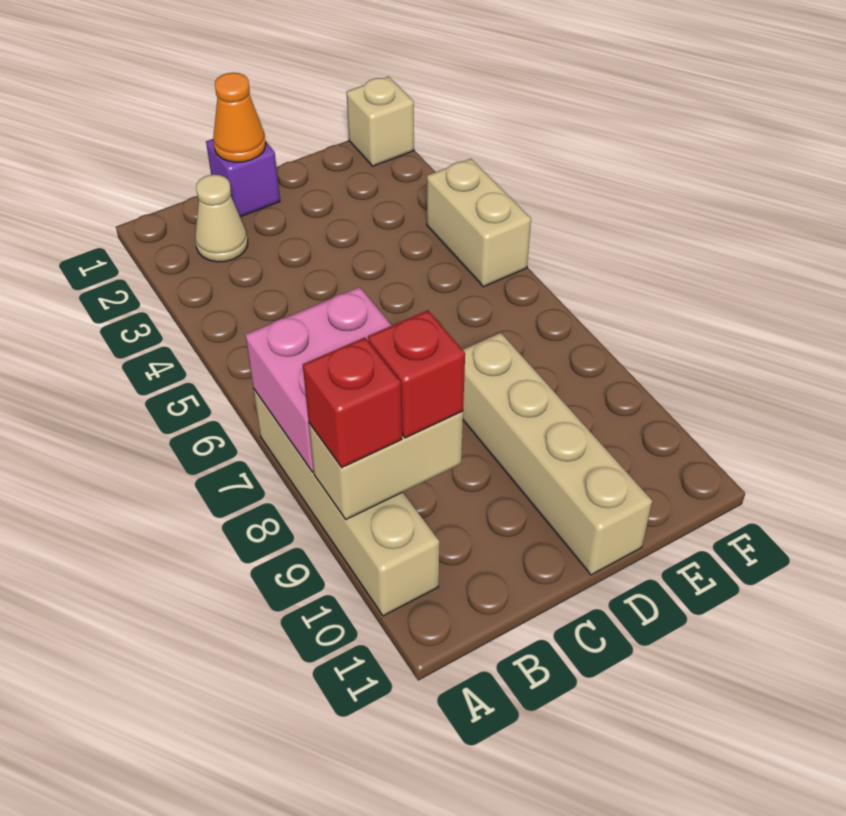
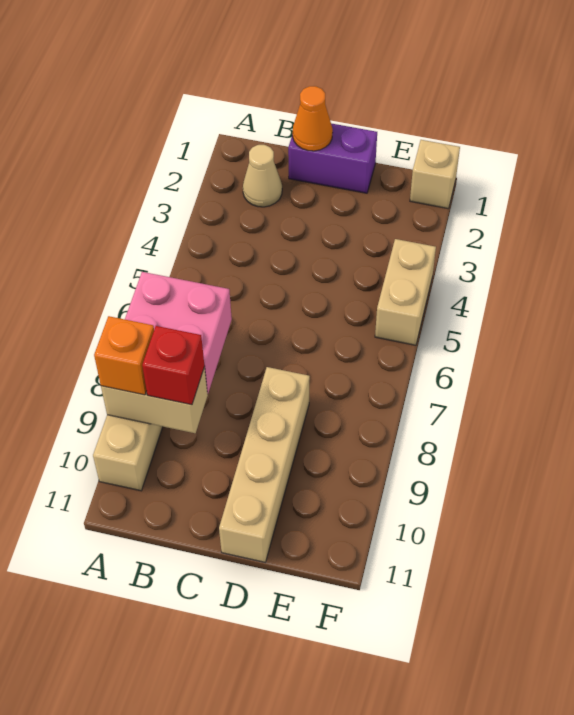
red brick A9 level 3 -> orange brick A9 level 3
purple brick C1 level 1 -> purple brick C1:D1 level 1

